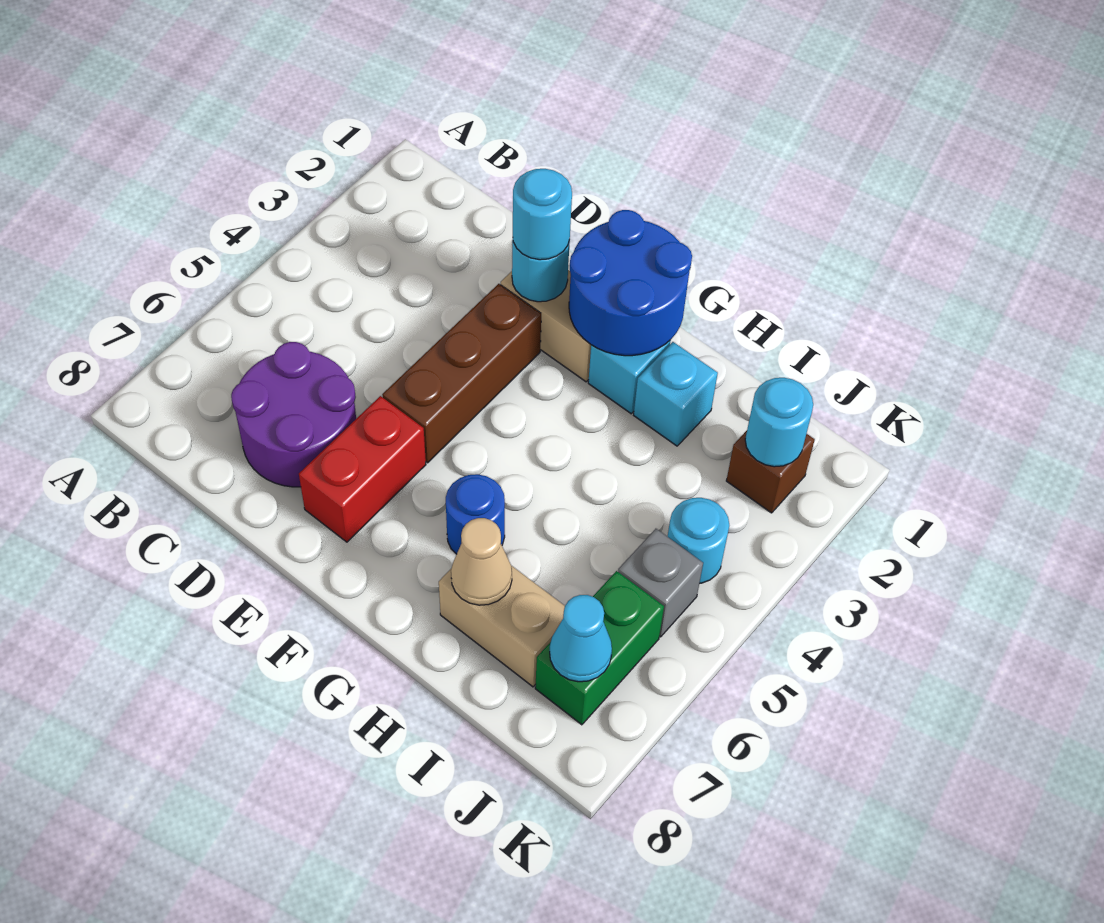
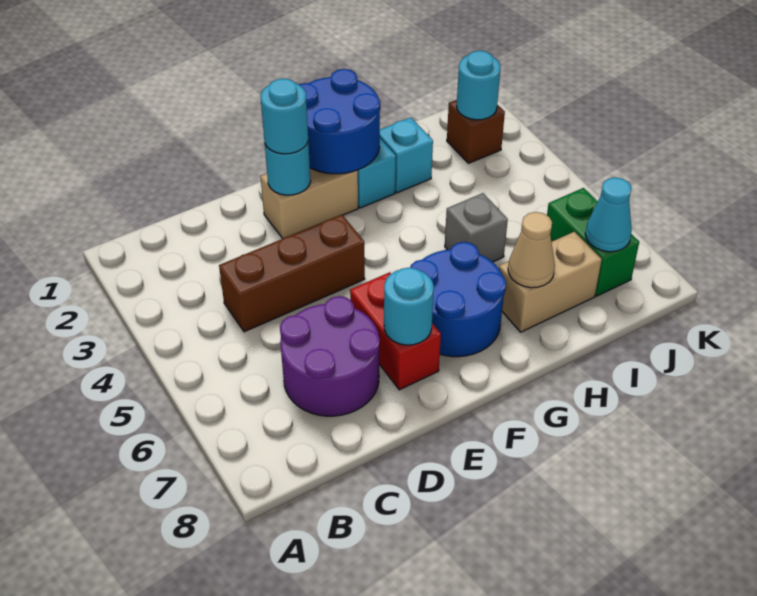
brown brick E3:E5 level 1 -> brown brick C4:E4 level 1
blue round brick G6 level 1 -> blue round brick F6:G7 level 1
cyan round brick J4 level 1 -> cyan round brick E7 level 2
grey brick J5 level 1 -> grey brick H5 level 1

